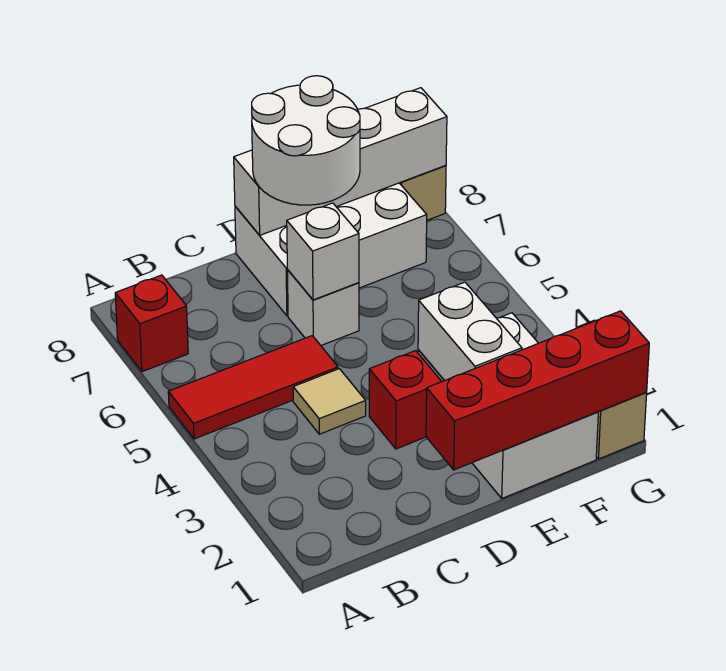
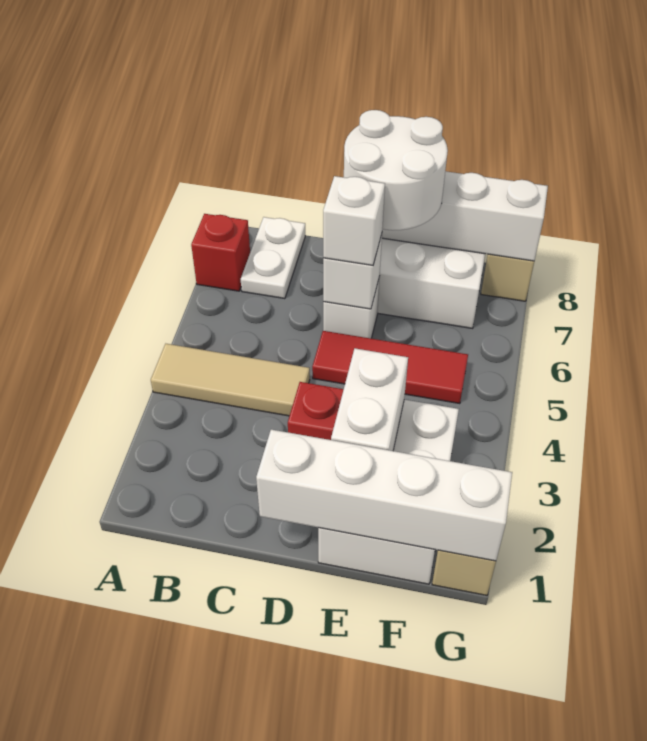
red tile A5:C5 level 1 -> red tile D5:F5 level 1
none -> white plate B7:B8 level 1
tan tile C4 level 1 -> tan tile A4:C4 level 1
red brick D1:G1 level 2 -> white brick D1:G1 level 2
none -> white brick D6 level 3

